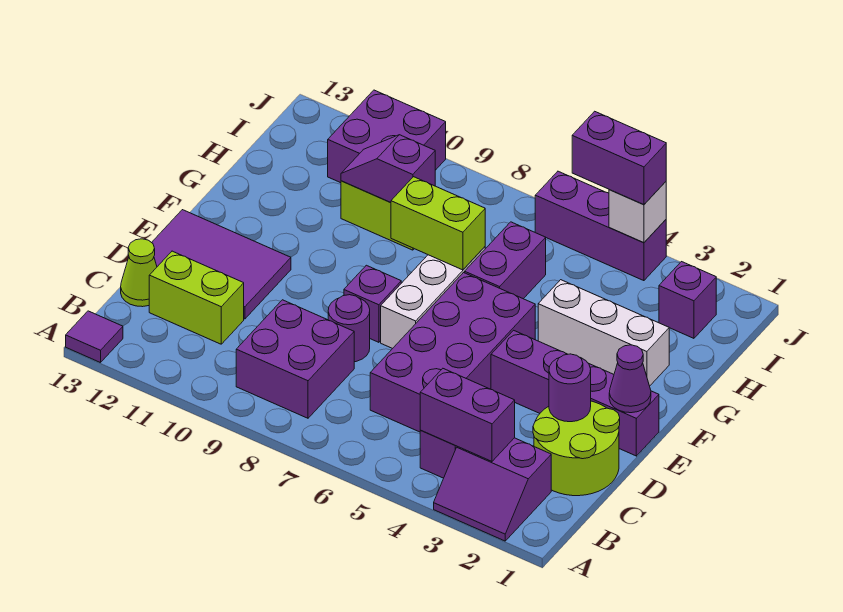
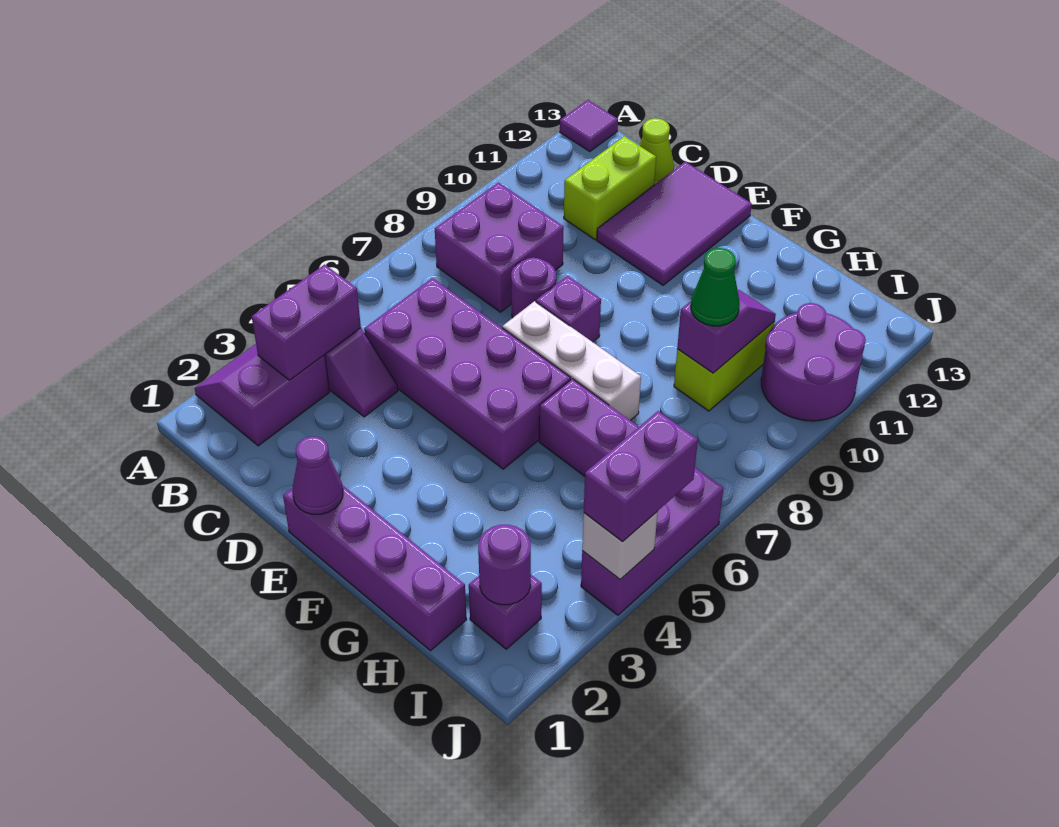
lime round brick C1:D2 level 1 -> none
purple round brick D2 level 2 -> purple round brick I2 level 2
purple brick E1:E4 level 1 -> purple brick E1:H1 level 1
white brick G2:G4 level 1 -> none
lime brick G7:G8 level 2 -> none
none -> green cone H9 level 3
purple brick I10:J11 level 1 -> purple round brick I10:J11 level 1

